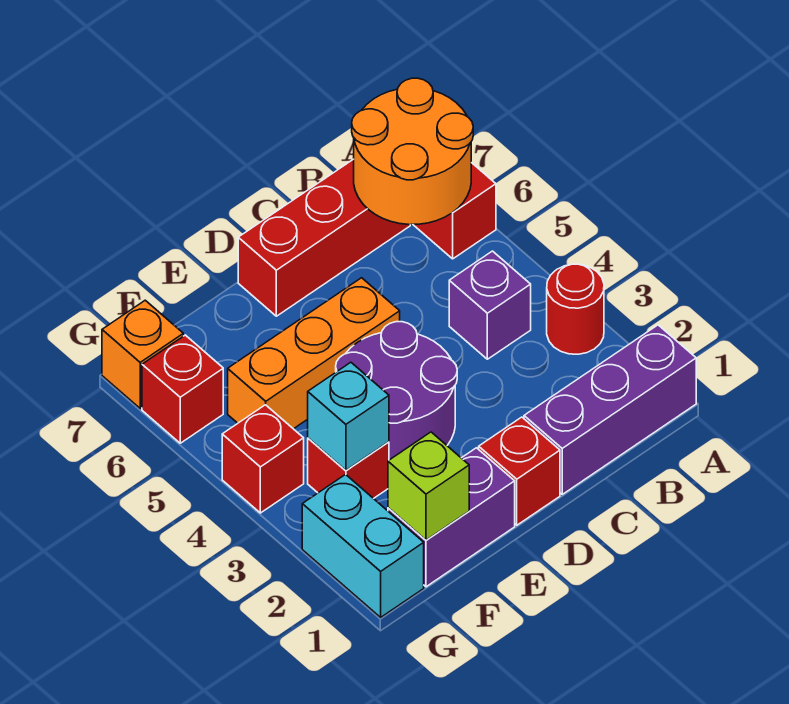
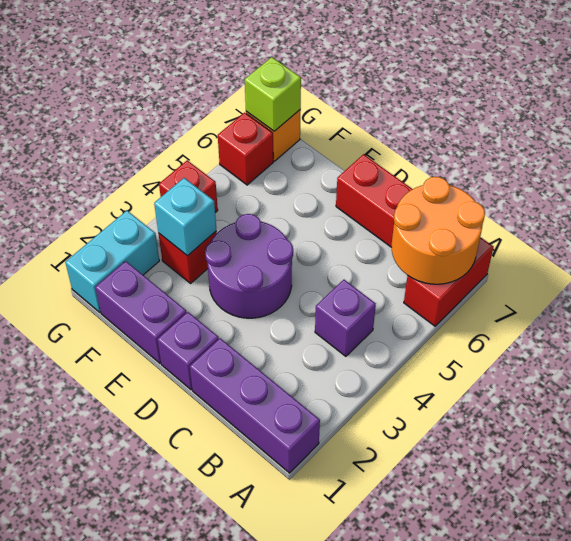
red round brick A3 level 1 -> none
red brick D1 level 1 -> purple brick D1 level 1
orange brick D5:F5 level 1 -> none
lime brick F1 level 2 -> lime brick G7 level 2

